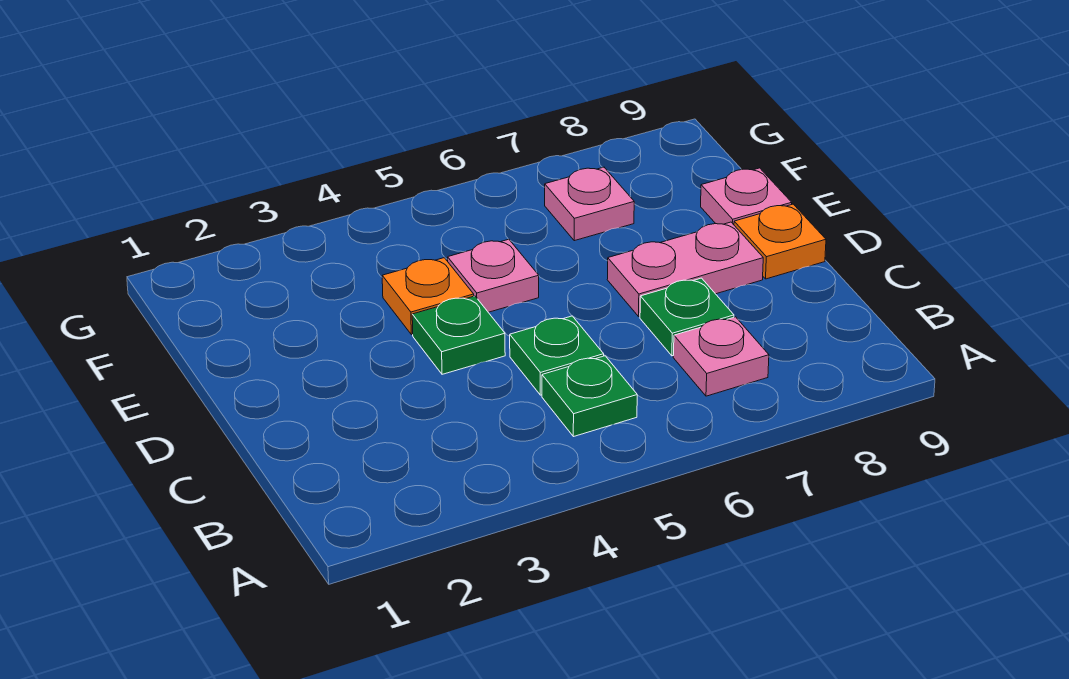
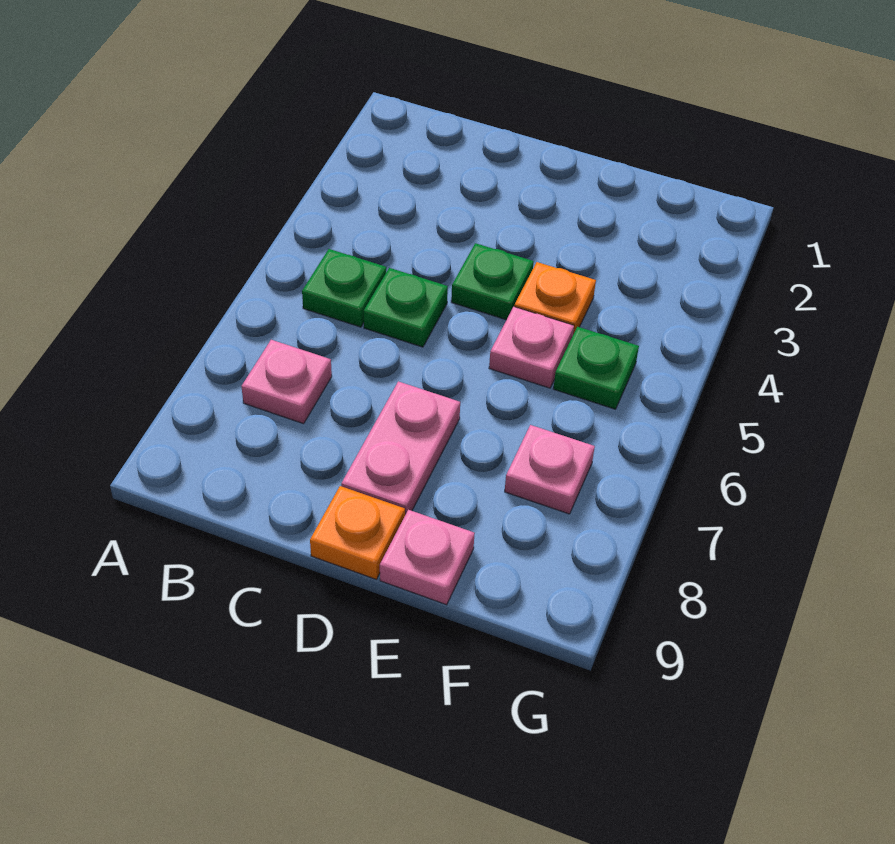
green plate C7 level 1 -> green plate F5 level 1

